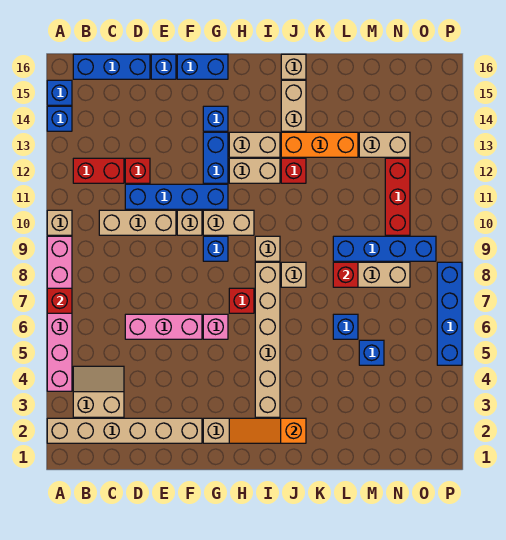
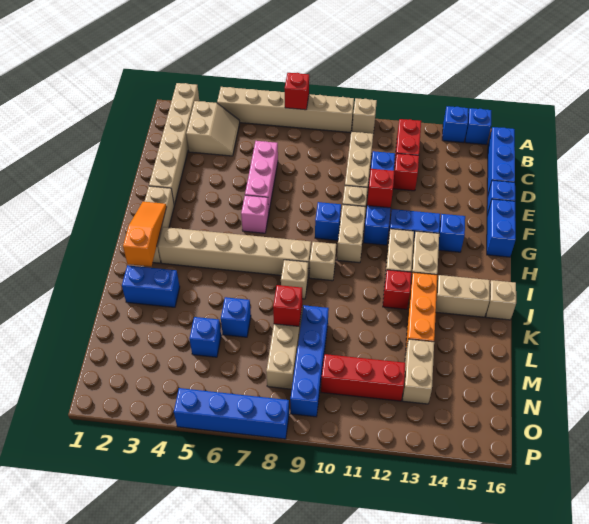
pink brick A4:A9 level 1 -> tan brick A4:A9 level 1
red brick H7 level 1 -> red brick F11 level 2
none -> blue brick K2:K3 level 1

